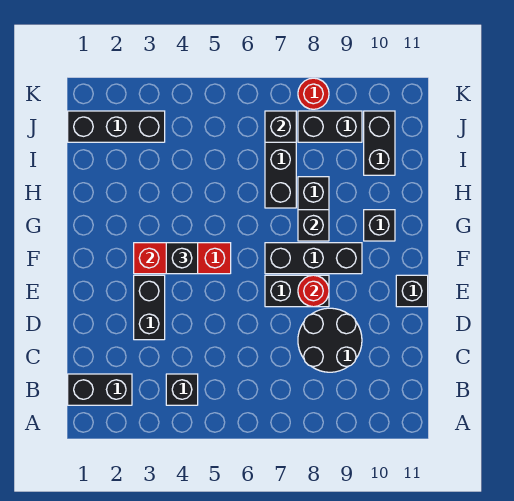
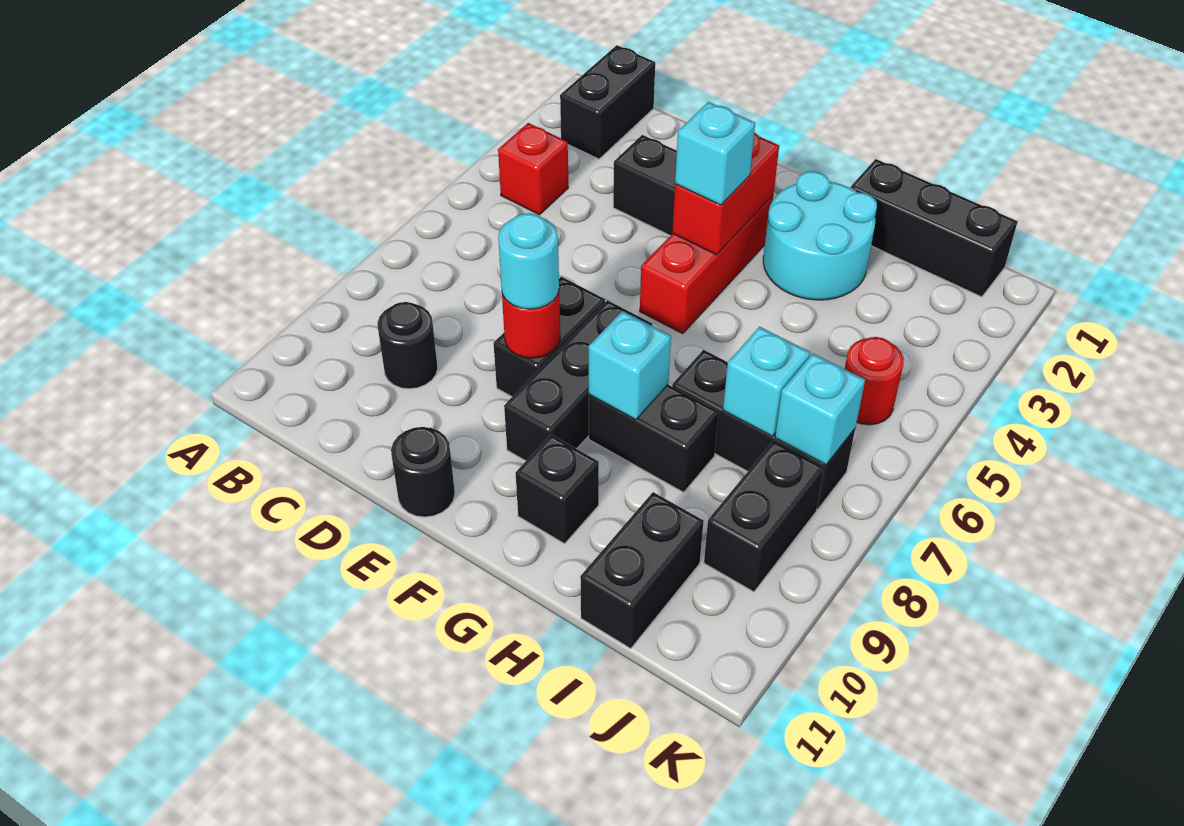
black brick B4 level 1 -> red brick B4 level 1
black round brick C8:D9 level 1 -> black round brick C9 level 1
none -> cyan round brick E8 level 3
black brick E11 level 1 -> black round brick E11 level 1
black brick F4 level 3 -> cyan brick F4 level 3
none -> cyan round brick G2:H3 level 1
black brick G8 level 2 -> cyan brick G8 level 2
none -> cyan brick I7 level 2
black brick I10:J10 level 1 -> black brick I10:I11 level 1
black brick J1:J3 level 1 -> black brick H1:J1 level 1
black brick J7 level 2 -> cyan brick J7 level 2
red round brick K8 level 1 -> red round brick J5 level 1

